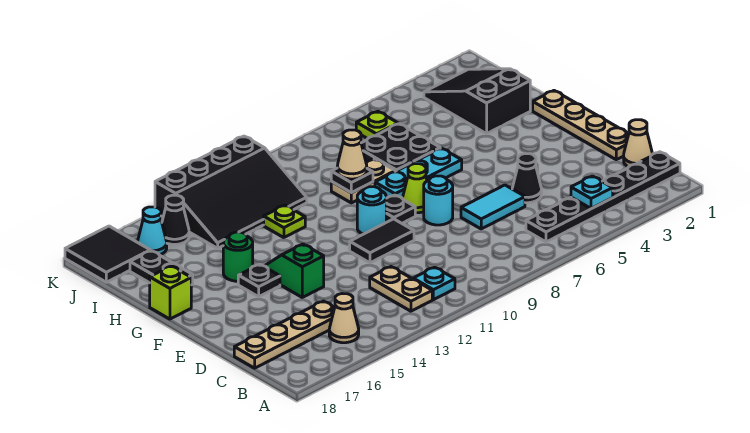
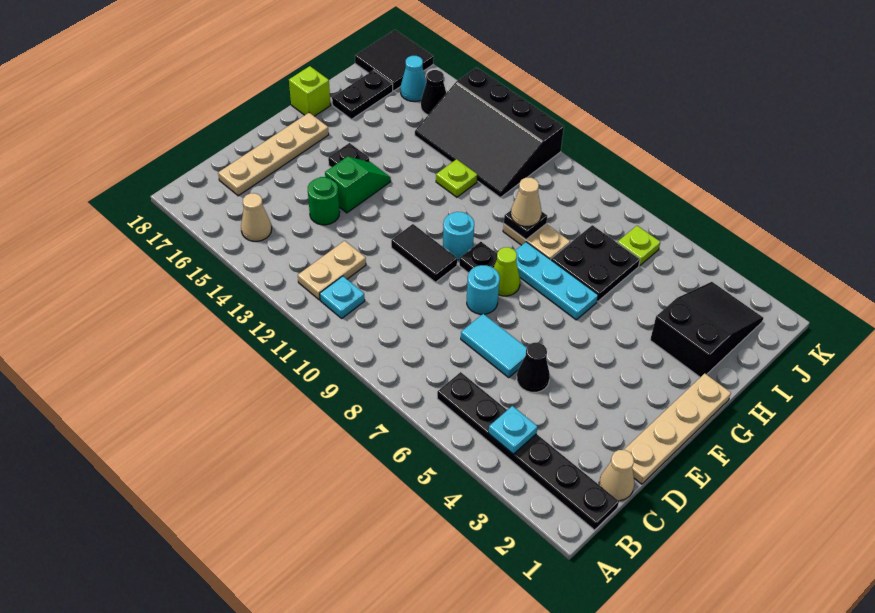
tan plate C15:C18 level 1 -> tan plate C17:F17 level 1
green round brick G15 level 1 -> green round brick D14 level 1

